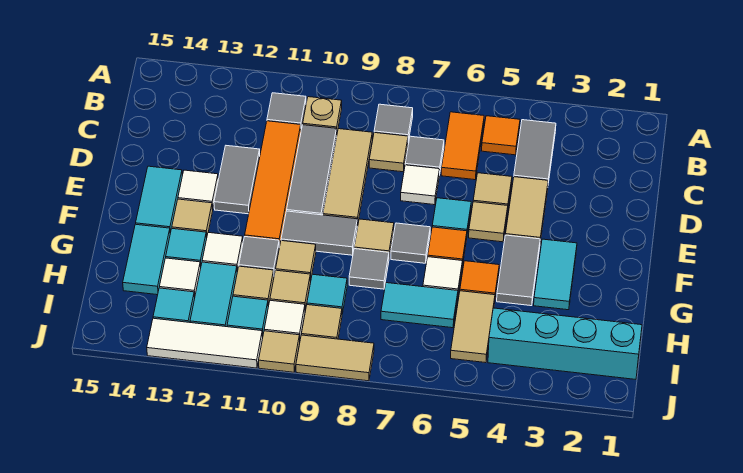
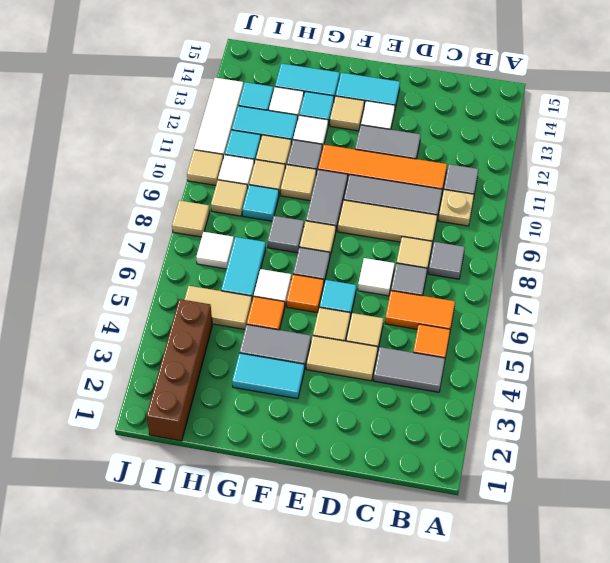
cyan brick I1:I4 level 1 -> brown brick I1:I4 level 1
none -> white tile I7 level 1
tan tile J8:J9 level 1 -> tan tile J8 level 1

